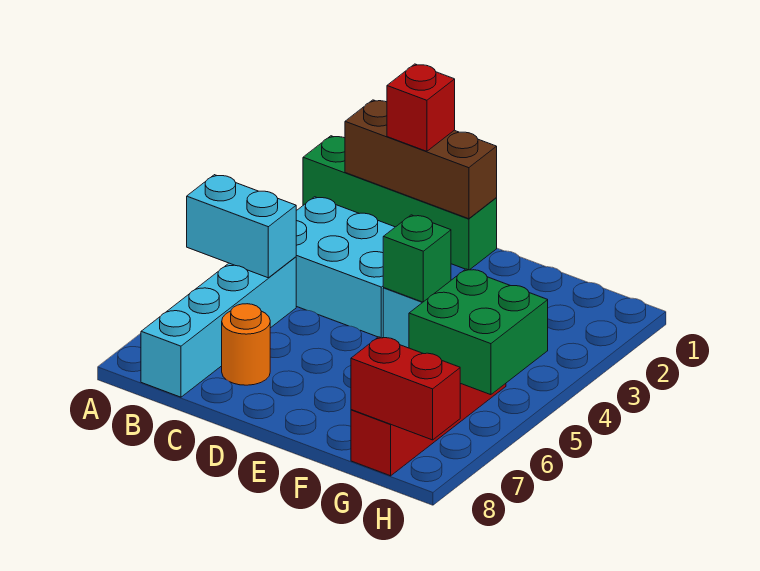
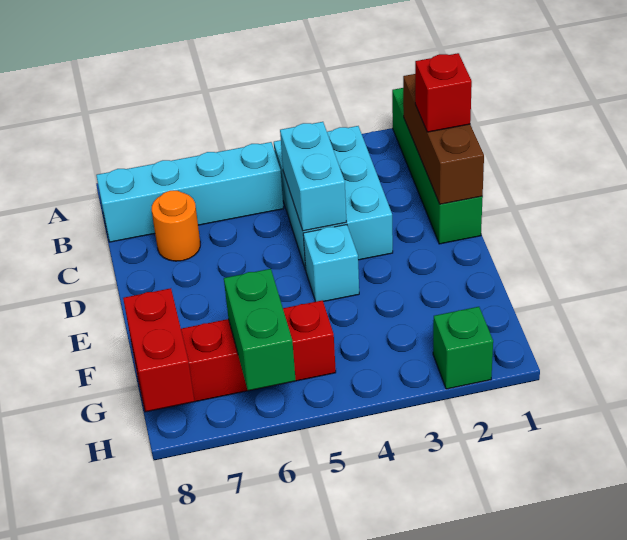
cyan brick A5:B5 level 2 -> cyan brick C4:D4 level 2
green brick E4 level 2 -> green brick H2 level 1
green brick G5:H6 level 2 -> green brick G6:H6 level 2

